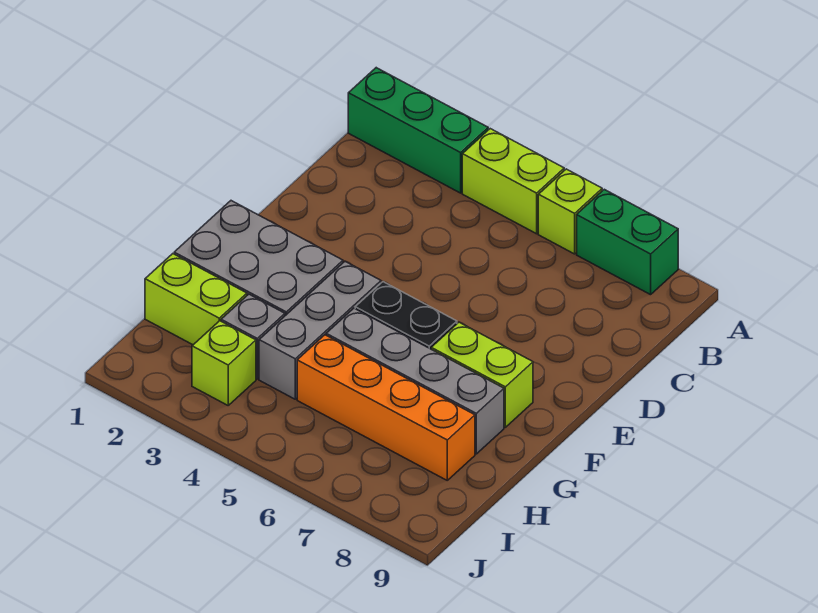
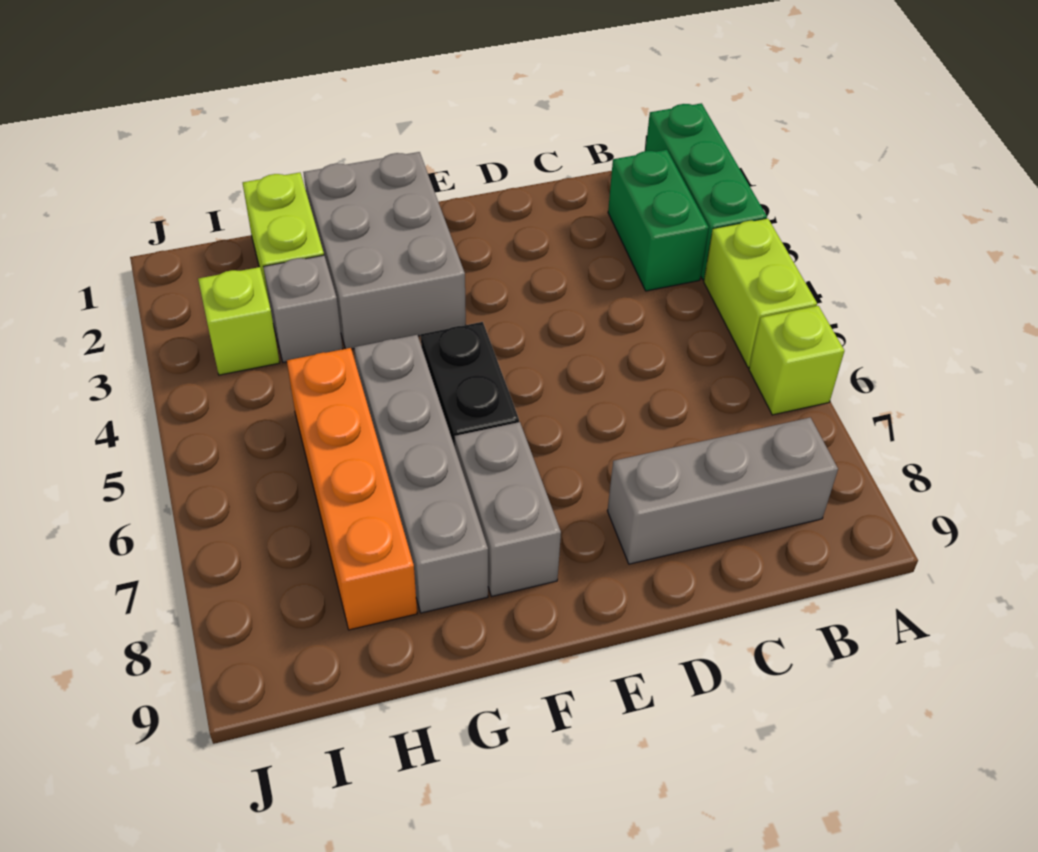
green brick A7:A8 level 1 -> green brick B2:B3 level 1
grey brick F4:H4 level 1 -> grey brick B8:D8 level 1
lime brick F7:F8 level 1 -> grey brick F7:F8 level 1

